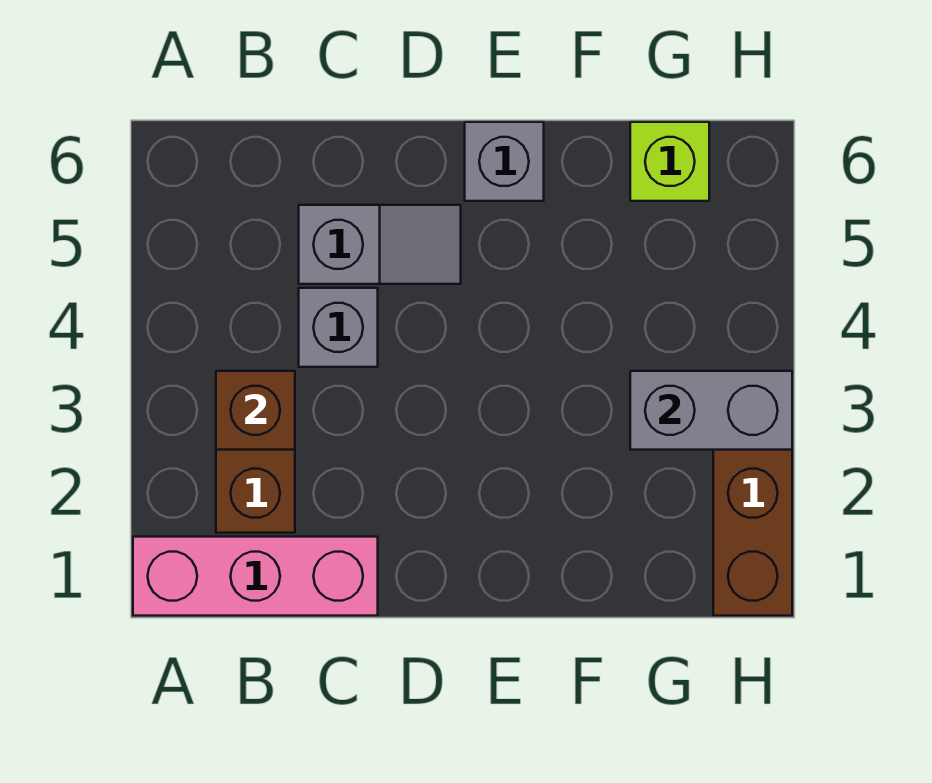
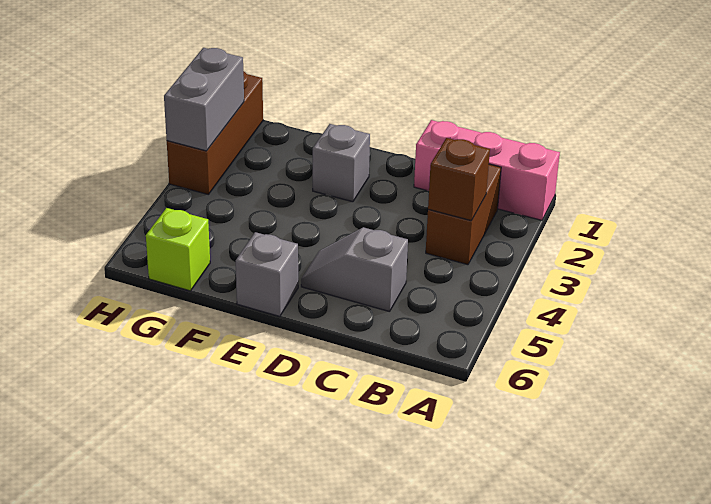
grey brick C4 level 1 -> grey brick E2 level 1
grey brick G3:H3 level 2 -> grey brick H2:H3 level 2

